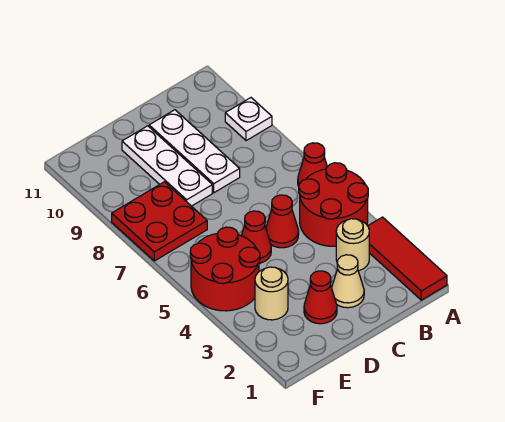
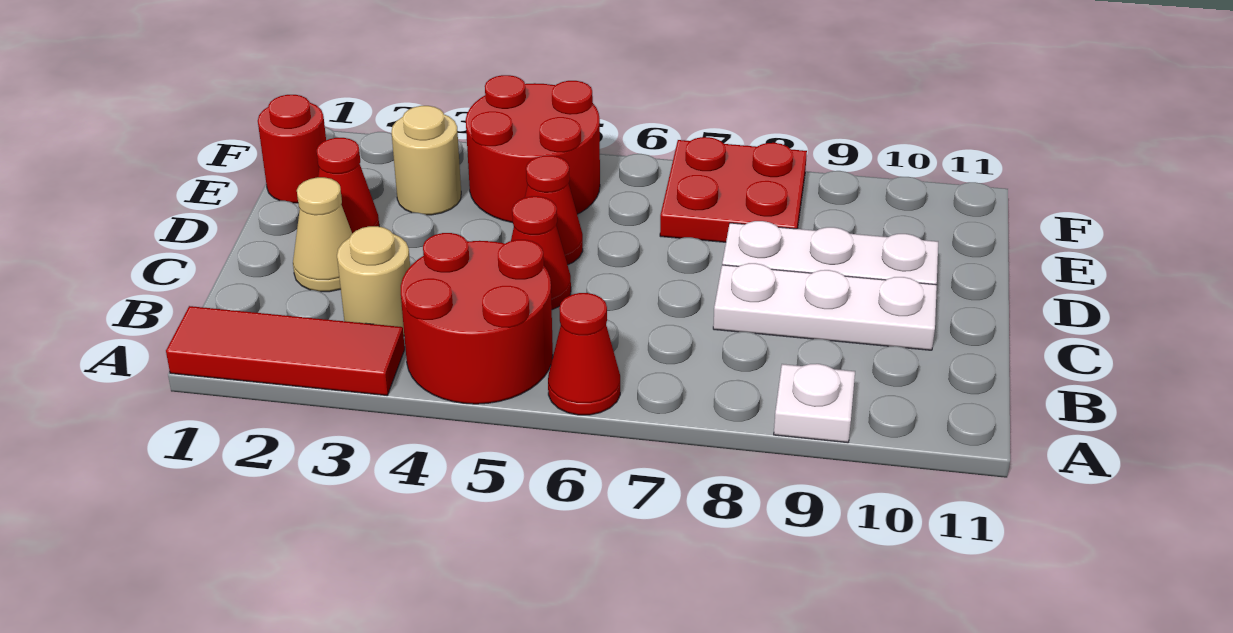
none -> red round brick E1 level 1

